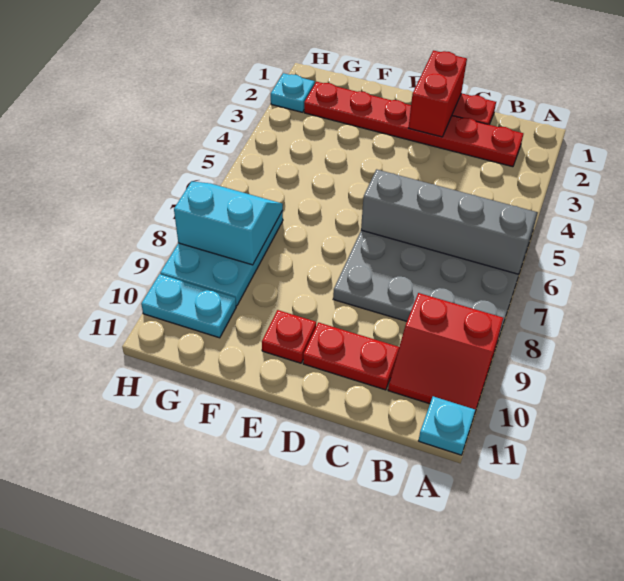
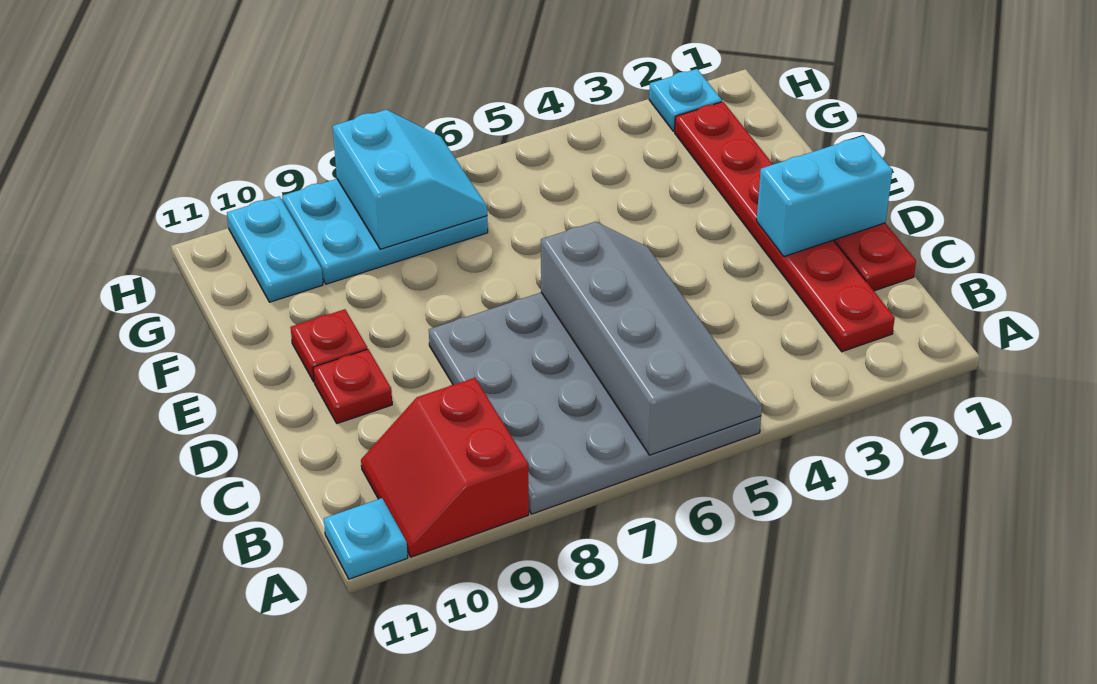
red plate C10:D10 level 1 -> red plate D10 level 1
red brick D1:D2 level 2 -> cyan brick D1:D2 level 2

